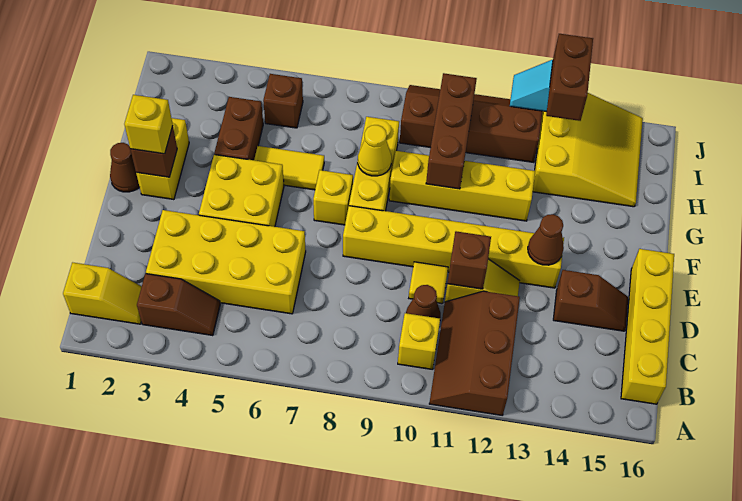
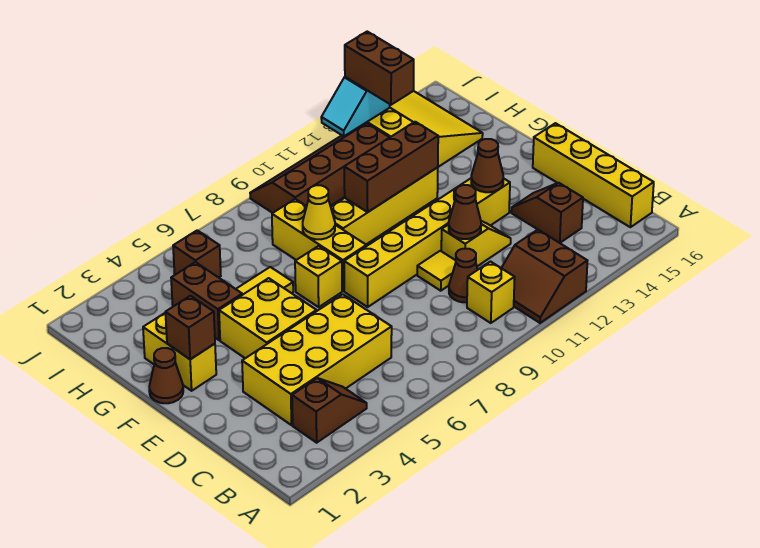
brown slope A11:C12 level 1 top 12 -> brown slope A11:B12 level 1 top 12
yellow slope B1:B2 level 1 top 1 -> none
brown brick D11 level 2 -> brown cone D11 level 2
brown slope D14:D15 level 1 top 14 -> brown slope C14:D14 level 1 top C
yellow brick F2 level 3 -> none
brown brick G10:I10 level 2 -> brown brick G10:G12 level 2

